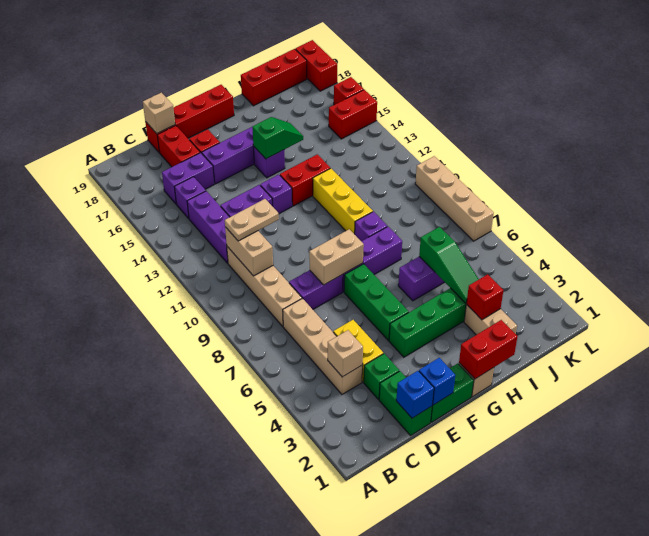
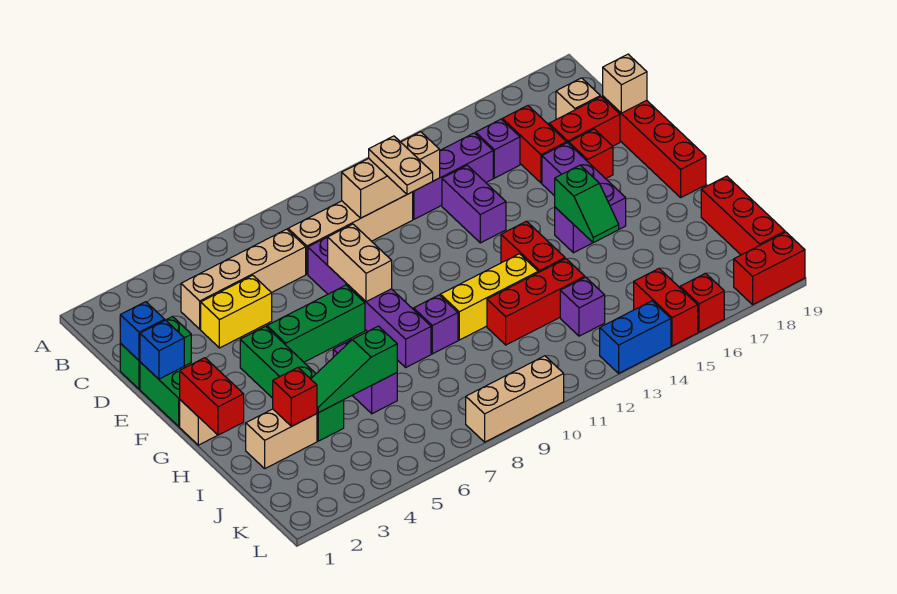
tan brick C4 level 2 -> tan brick C18 level 1
tan brick C10:C11 level 2 -> tan brick C10:C12 level 2
purple brick C16:D16 level 1 -> red brick C16:D16 level 1
green brick D3 level 1 -> none
purple brick F13 level 1 -> purple brick J13 level 1
none -> red brick I11:I13 level 1
tan brick L7:L10 level 1 -> tan brick L8:L10 level 1
none -> blue brick L13:L14 level 1

